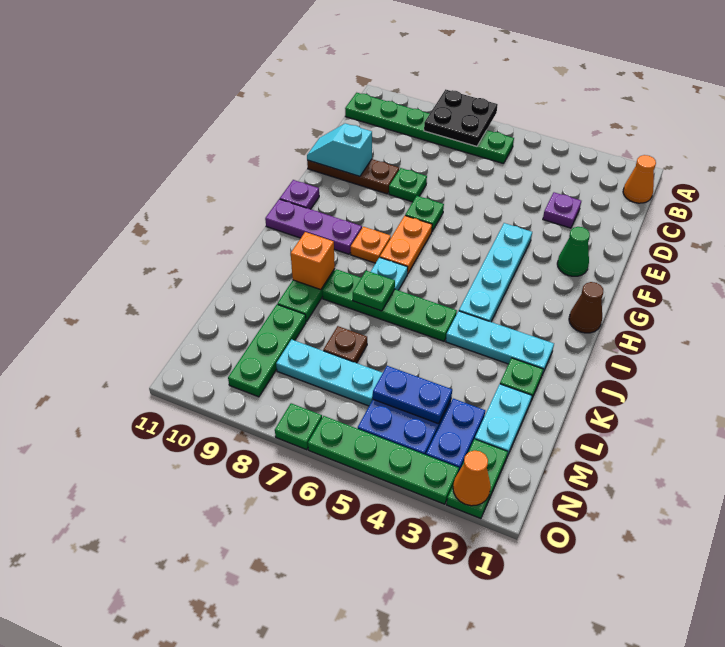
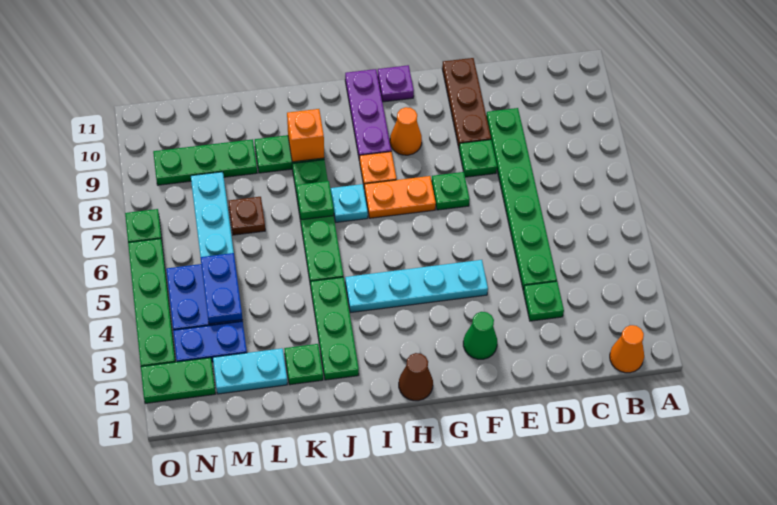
black plate A7:B8 level 2 -> none
green plate B6:B11 level 1 -> green plate D4:D9 level 1
purple plate D3 level 1 -> green plate D3 level 1
cyan slope E10:E11 level 2 top 10 -> none
cyan plate J2:J4 level 1 -> green plate J2:J4 level 1
orange cone O2 level 2 -> orange cone G9 level 1

